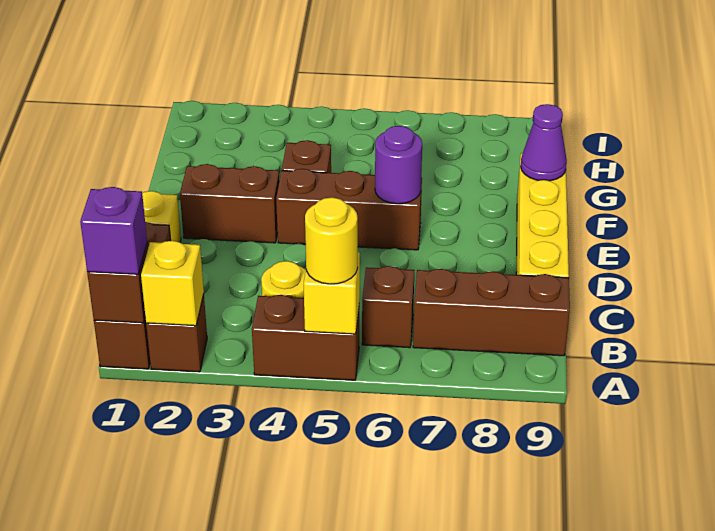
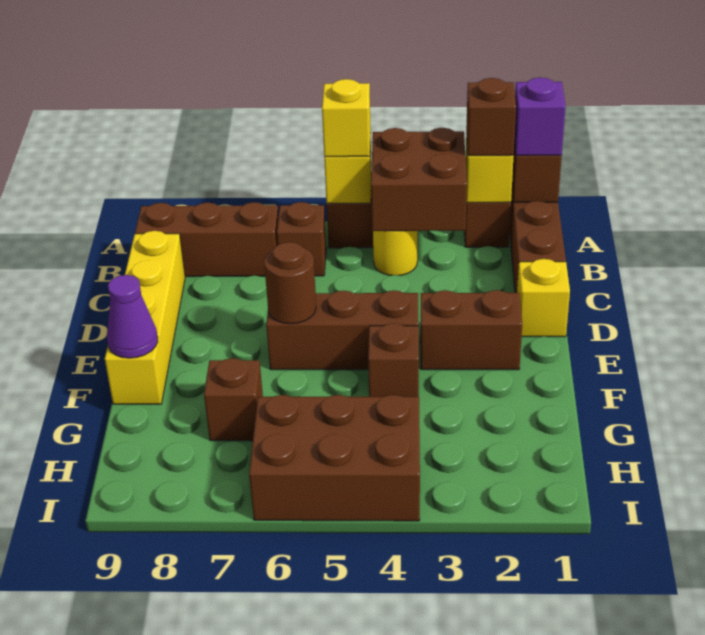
none -> brown brick A2 level 3
none -> brown brick A3:B4 level 2
yellow round brick A5 level 3 -> yellow brick A5 level 3
purple round brick E6 level 2 -> brown round brick E6 level 2
none -> brown brick G7 level 1
none -> brown brick H4:I6 level 1

